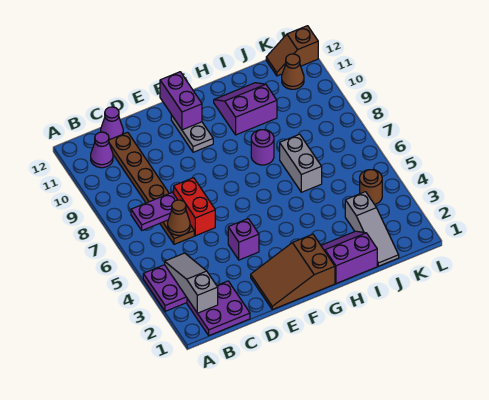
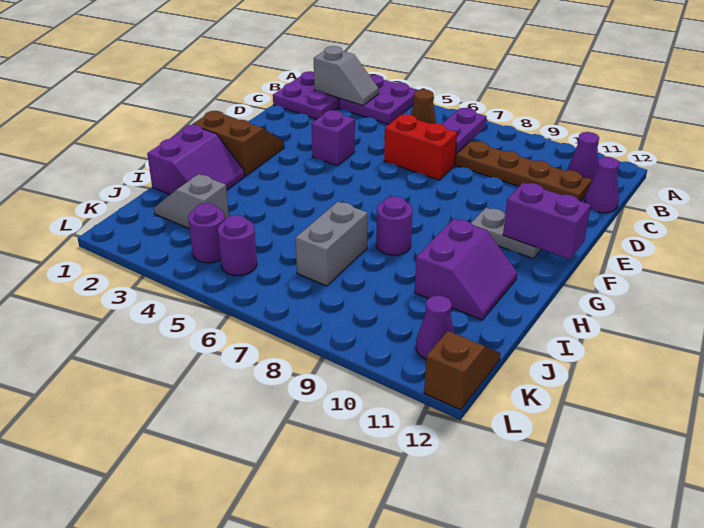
grey slope B2:B4 level 2 top 2 -> grey slope B2:B3 level 2 top 2
brown slope E1:G2 level 1 top G -> brown slope F1:G2 level 1 top G
grey brick I6:I7 level 1 -> grey brick I7:J7 level 1
grey slope J1:J3 level 1 top 3 -> grey slope J2:J3 level 1 top 3
brown round brick K4 level 1 -> purple round brick K4 level 1
none -> purple round brick K5 level 1
brown cone K11 level 1 -> purple cone K11 level 1

